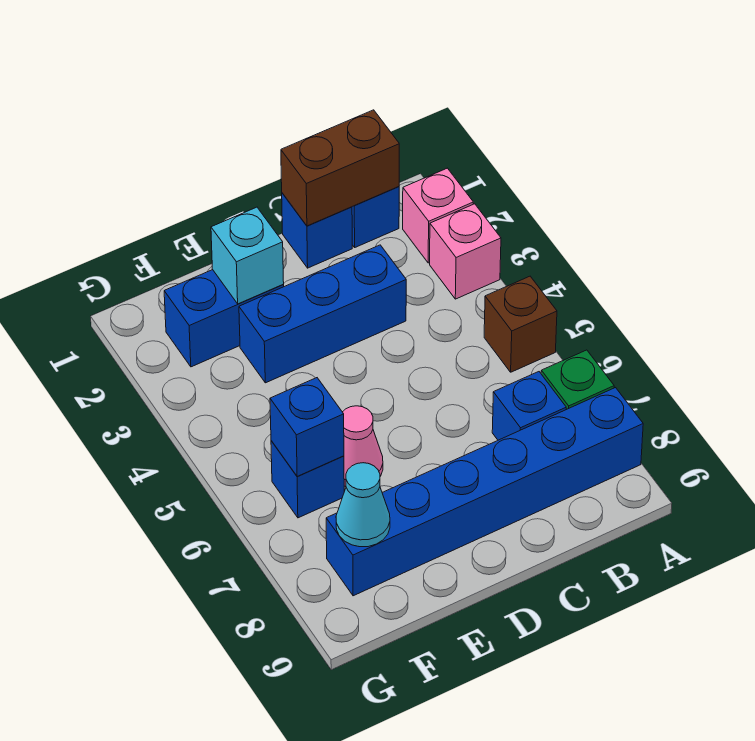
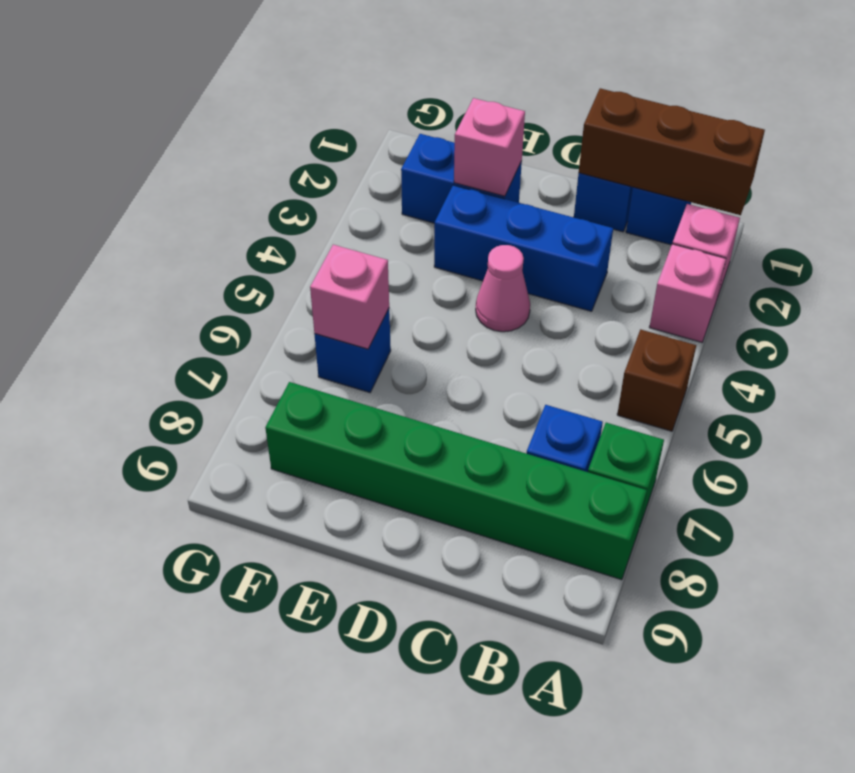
blue brick A8:F8 level 1 -> green brick A8:F8 level 1
brown brick B1:C1 level 2 -> brown brick A1:C1 level 2
cyan brick E2 level 2 -> pink brick E2 level 2
pink cone E6 level 1 -> pink cone D4 level 1
blue brick F6 level 2 -> pink brick F6 level 2
cyan cone F8 level 2 -> none

